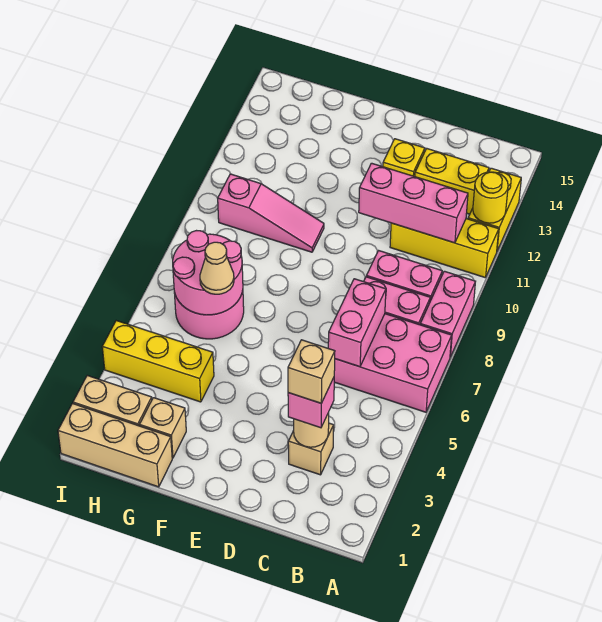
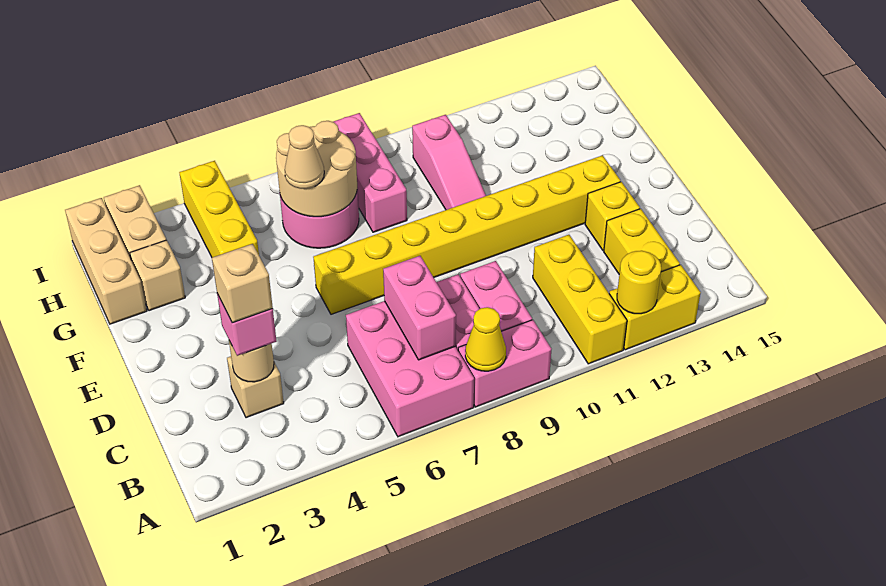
none -> yellow cone A8 level 2
pink brick B11:D11 level 2 -> pink brick G8:I8 level 1
pink brick C6:C7 level 2 -> pink brick B7:C7 level 2
none -> yellow brick E6:E13 level 1
pink round brick G6:H7 level 2 -> tan round brick G6:H7 level 2

